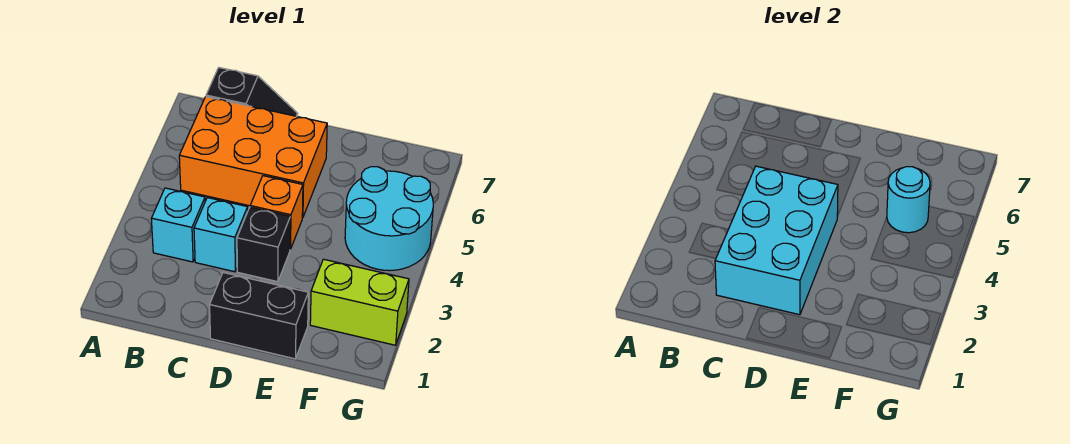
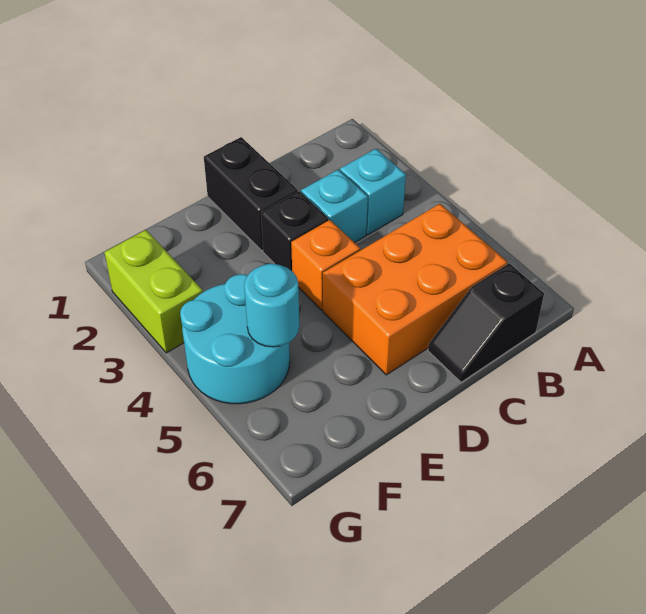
cyan brick C2:D4 level 2 -> none
black brick D1:E1 level 1 -> black brick D1:D2 level 1
lime brick F2:G2 level 1 -> lime brick G2:G3 level 1

